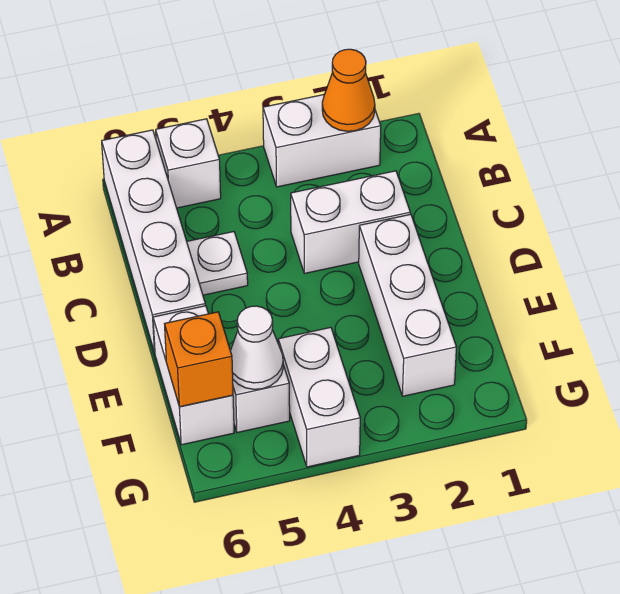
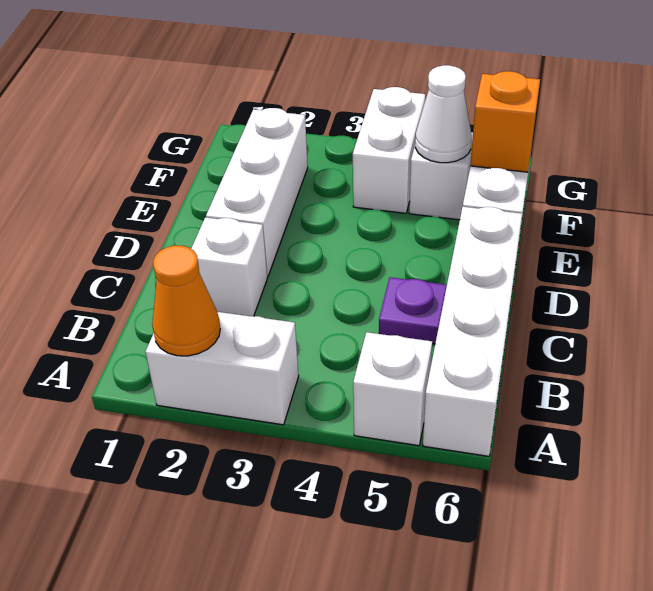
white brick C2:C3 level 1 -> white brick C2 level 1
white plate C5 level 1 -> purple plate C5 level 1

